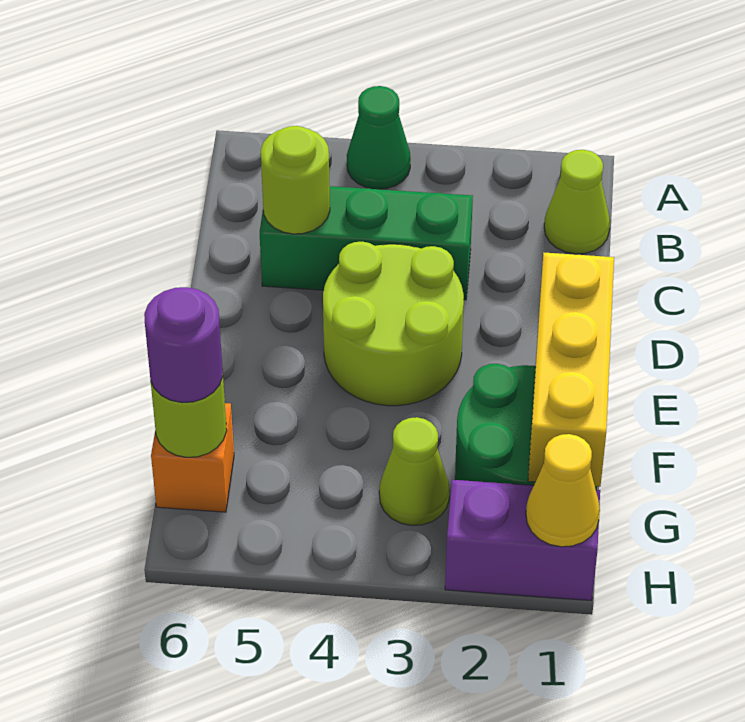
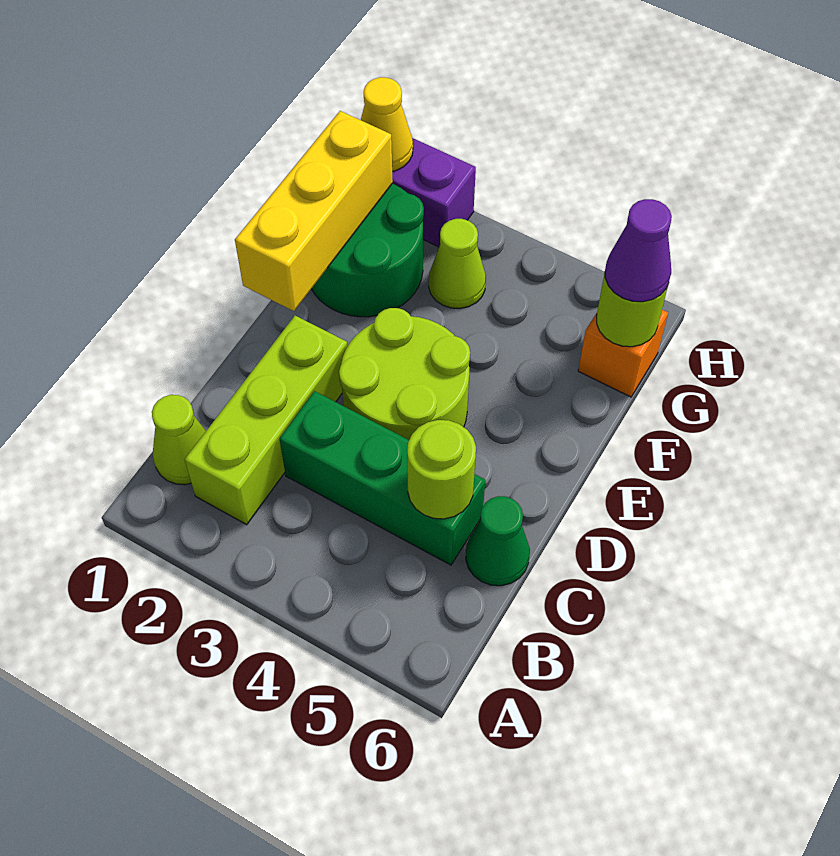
green cone A4 level 1 -> green cone C6 level 1
none -> lime brick B2:D2 level 1
purple round brick G6 level 3 -> purple cone G6 level 3

